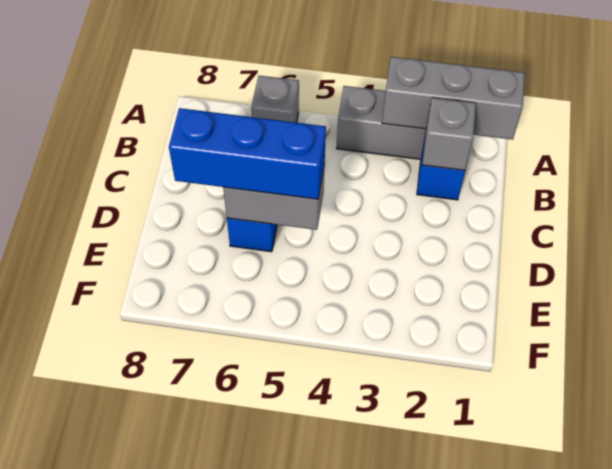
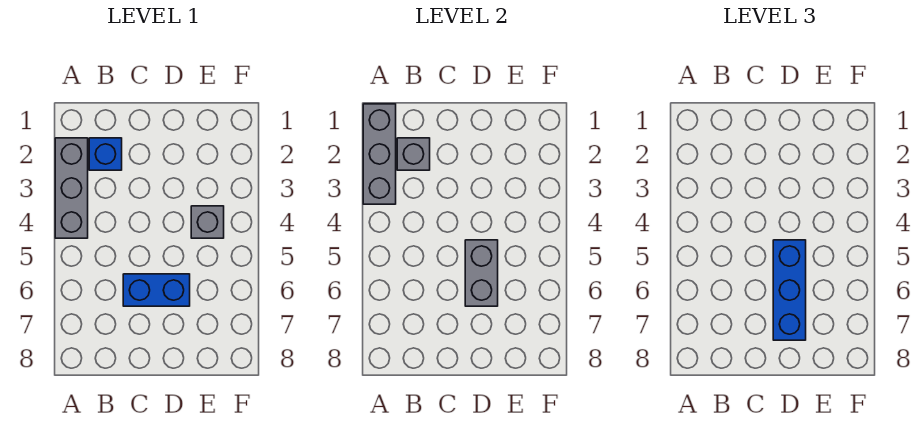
grey brick A6 level 1 -> grey brick E4 level 1

